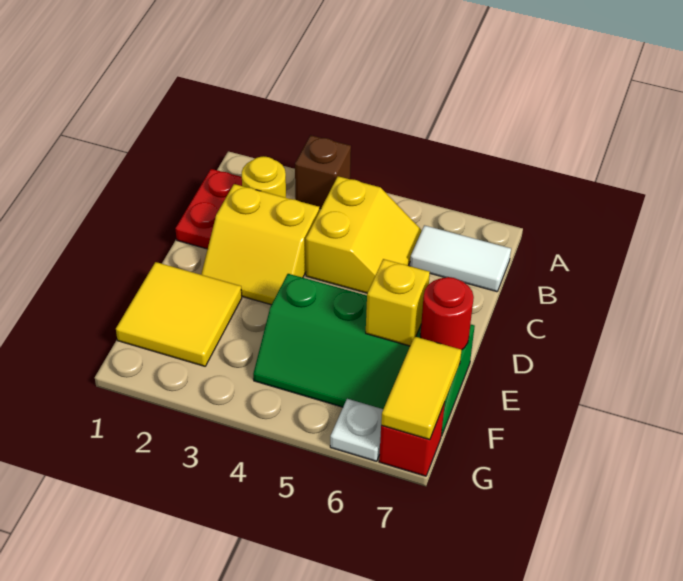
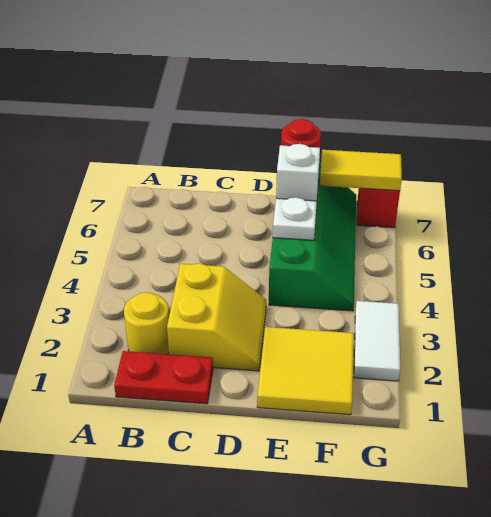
brown brick A3 level 1 -> none
yellow slope B4:C5 level 1 top 4 -> none
white tile B6:B7 level 1 -> white tile G2:G3 level 1
yellow brick E6 level 2 -> white brick E6 level 2
white plate G6 level 1 -> white plate E5 level 2

